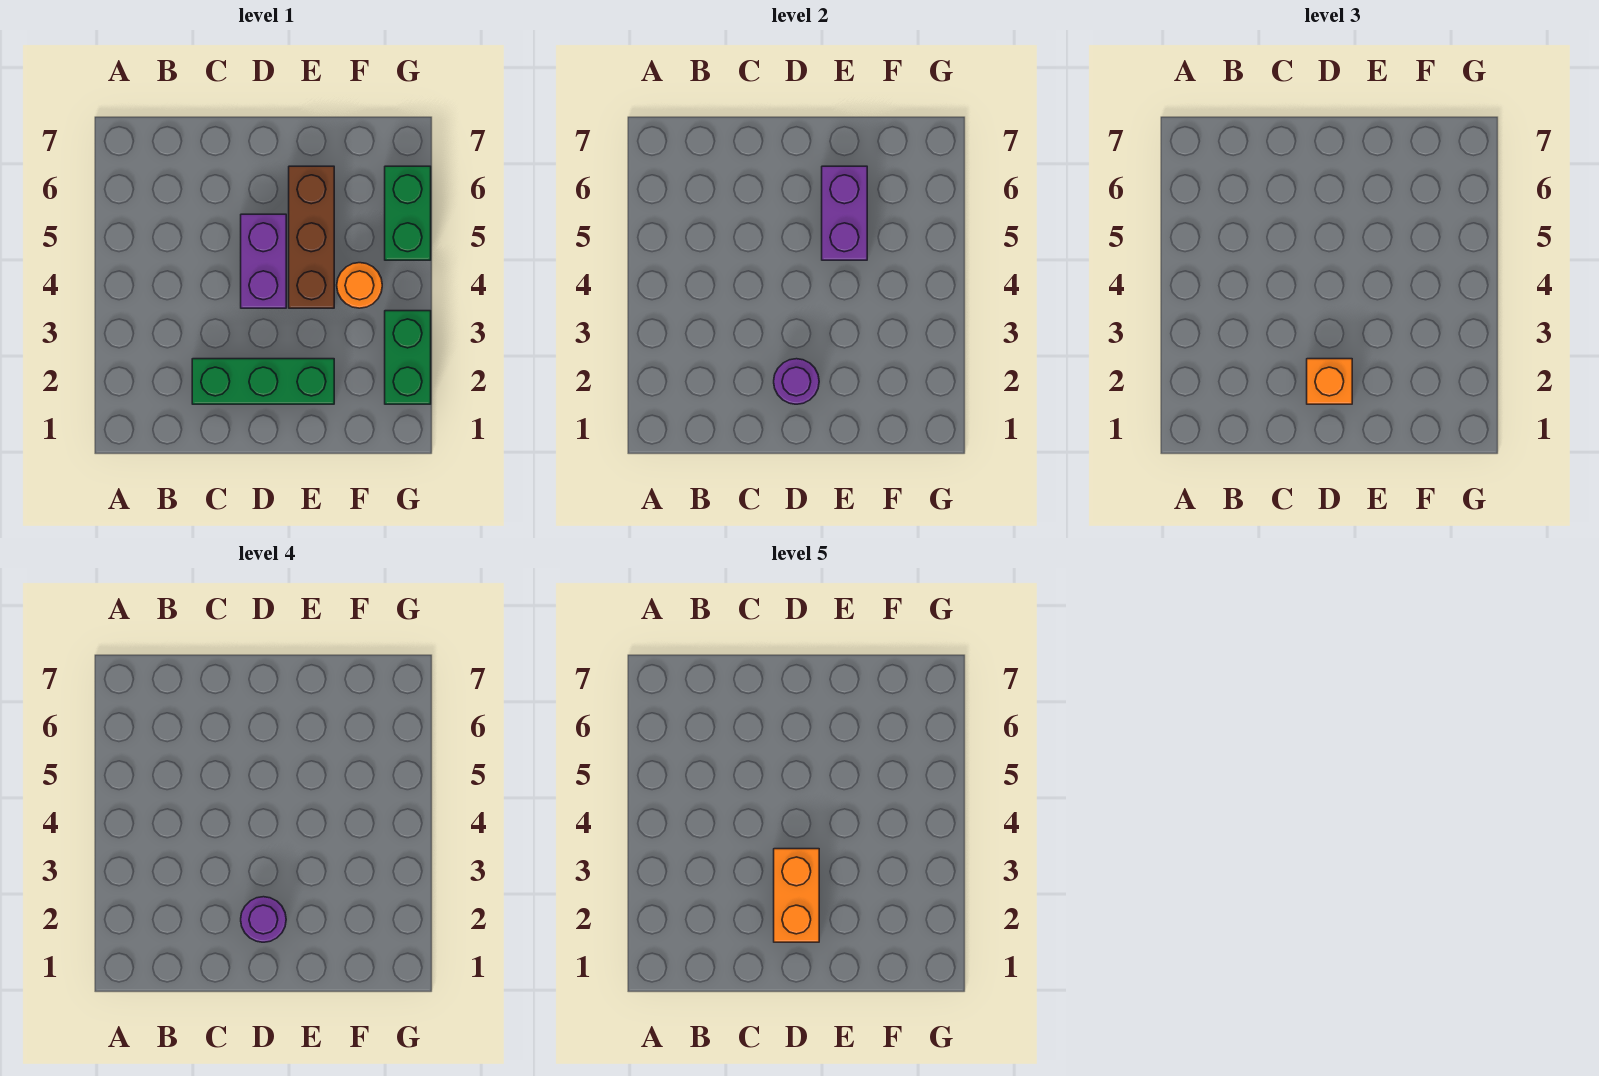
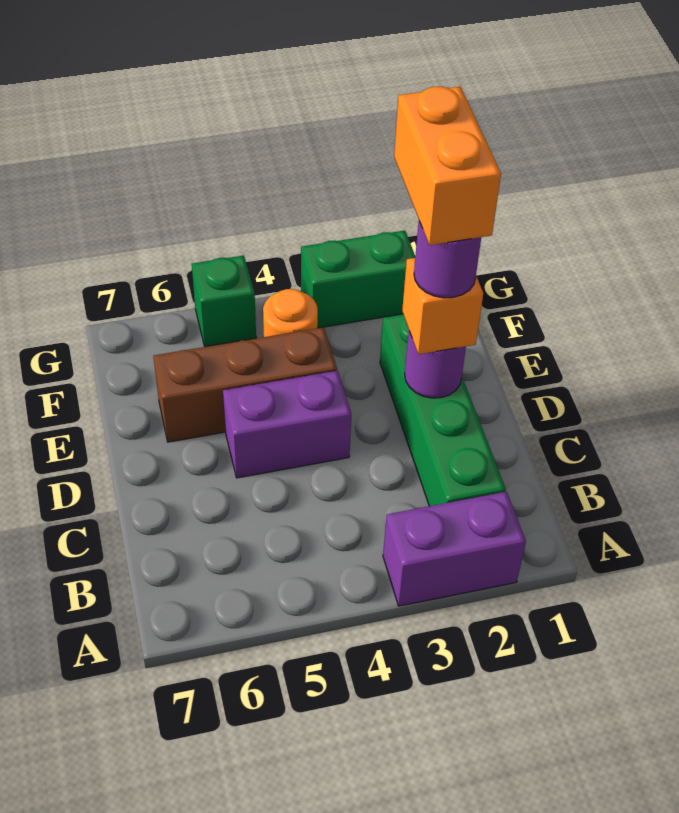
green brick C2:E2 level 1 -> green brick B2:E2 level 1
orange brick D2:D3 level 5 -> orange brick D2:E2 level 5
purple brick E5:E6 level 2 -> purple brick A2:A3 level 1
green brick G5:G6 level 1 -> green brick G5 level 1

